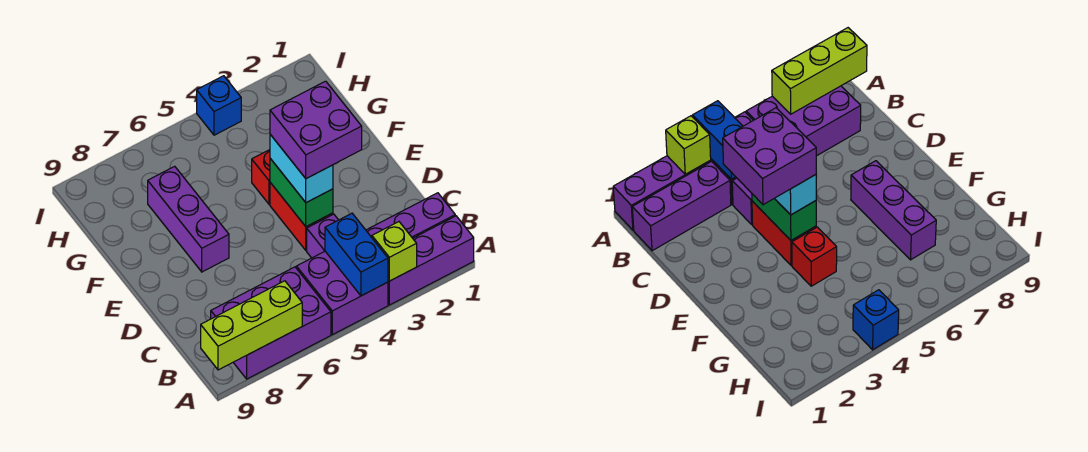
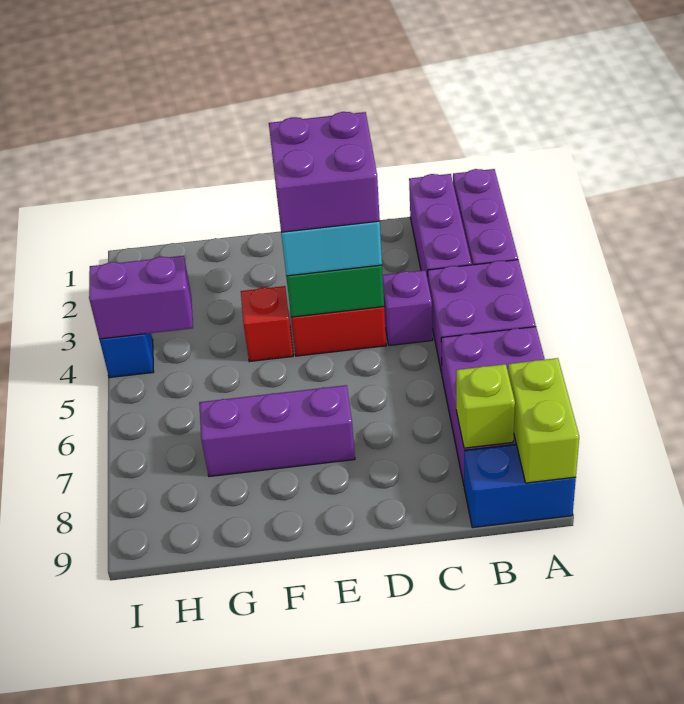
lime brick A3 level 2 -> lime brick B8 level 2
blue brick A4:B4 level 2 -> blue brick A9:B9 level 1
lime brick A7:A9 level 2 -> lime brick A8:A9 level 2
none -> purple brick H4:I4 level 2

